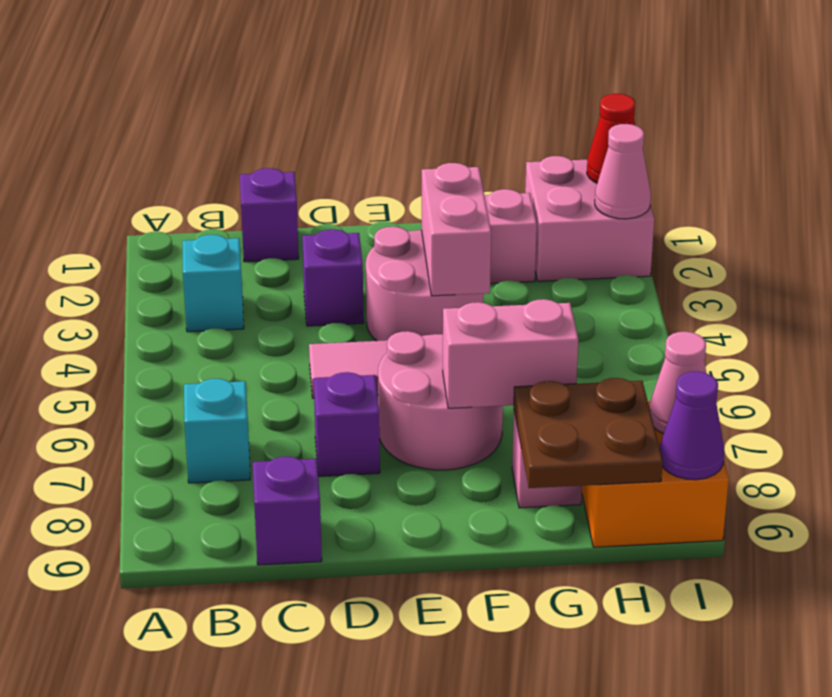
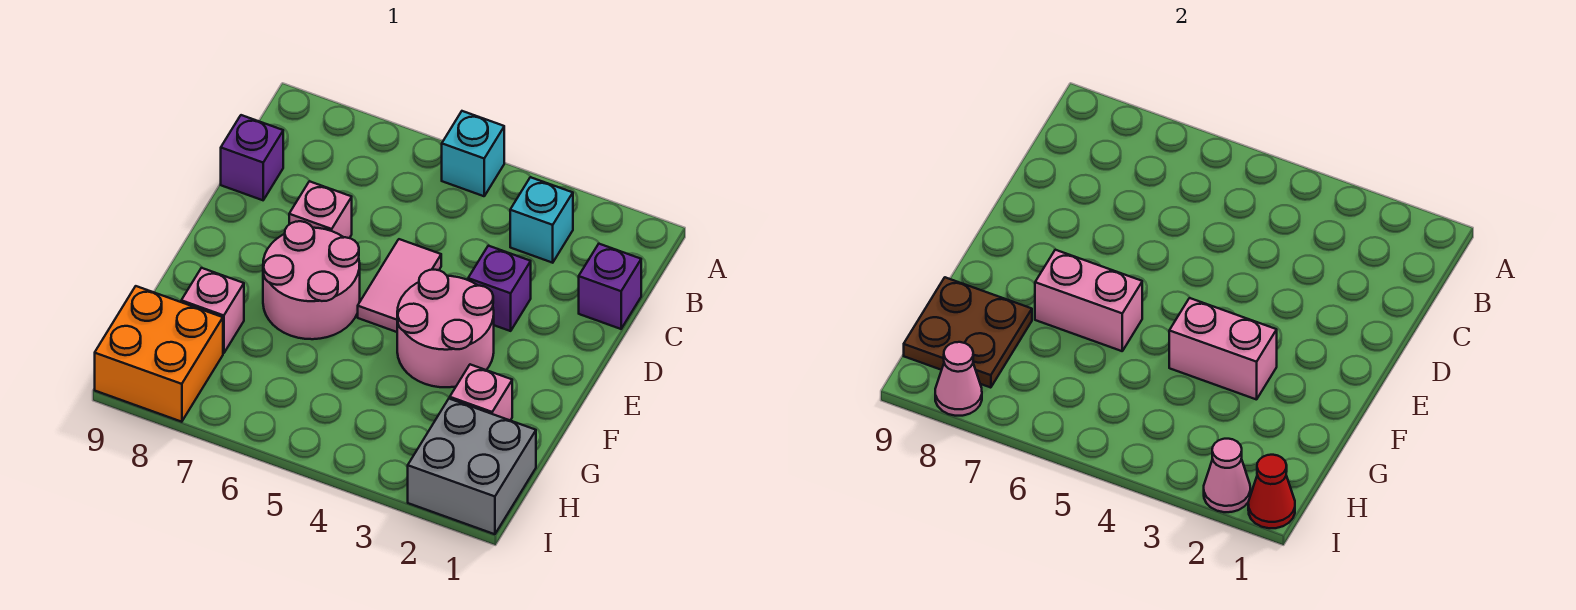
cyan brick B7 level 1 -> cyan brick A5 level 1
purple brick D7 level 1 -> pink brick D7 level 1
pink brick F7:G7 level 2 -> pink brick F6:F7 level 2
pink brick H1:I2 level 1 -> grey brick H1:I2 level 1
purple cone I9 level 2 -> none

